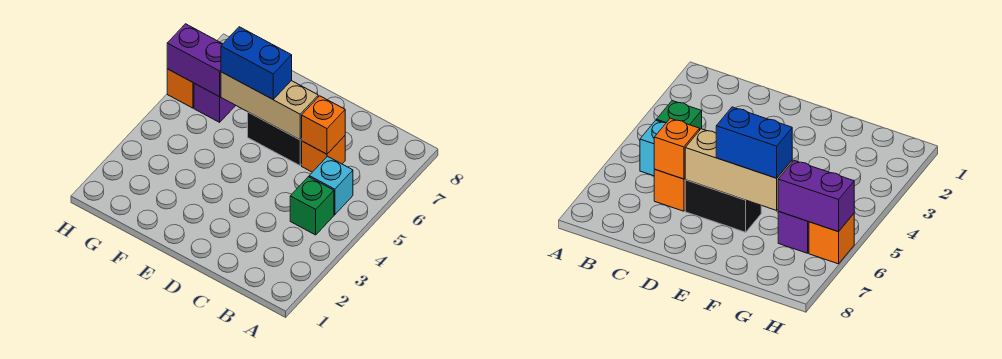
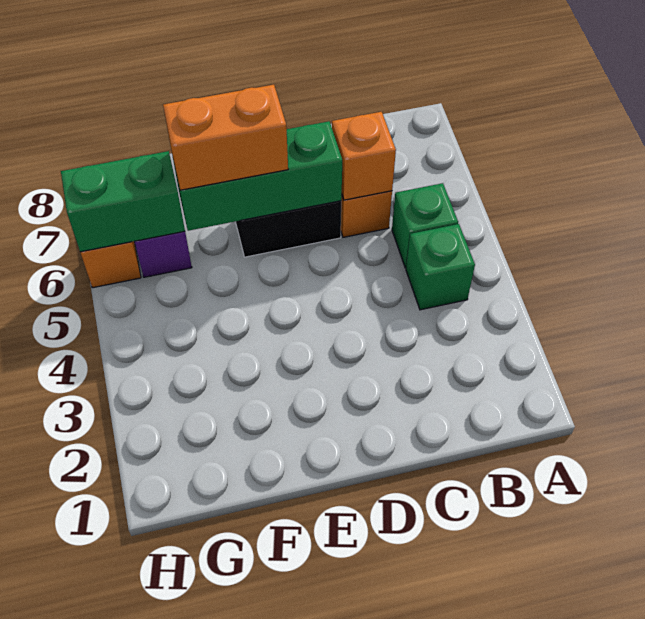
cyan brick B5 level 1 -> green brick B5 level 1
tan brick D6:F6 level 2 -> green brick D6:F6 level 2
blue brick E6:F6 level 3 -> orange brick E6:F6 level 3
purple brick G6:H6 level 2 -> green brick G6:H6 level 2

